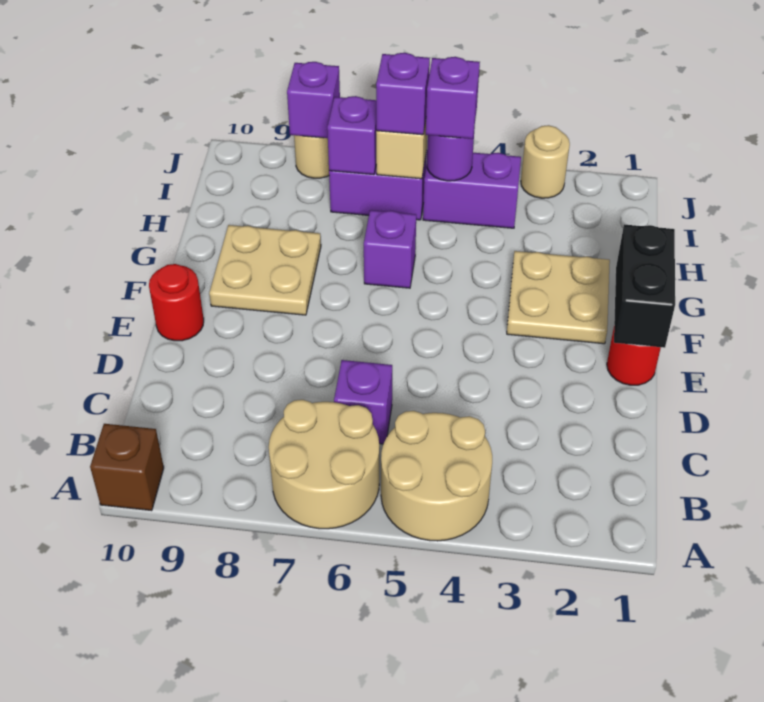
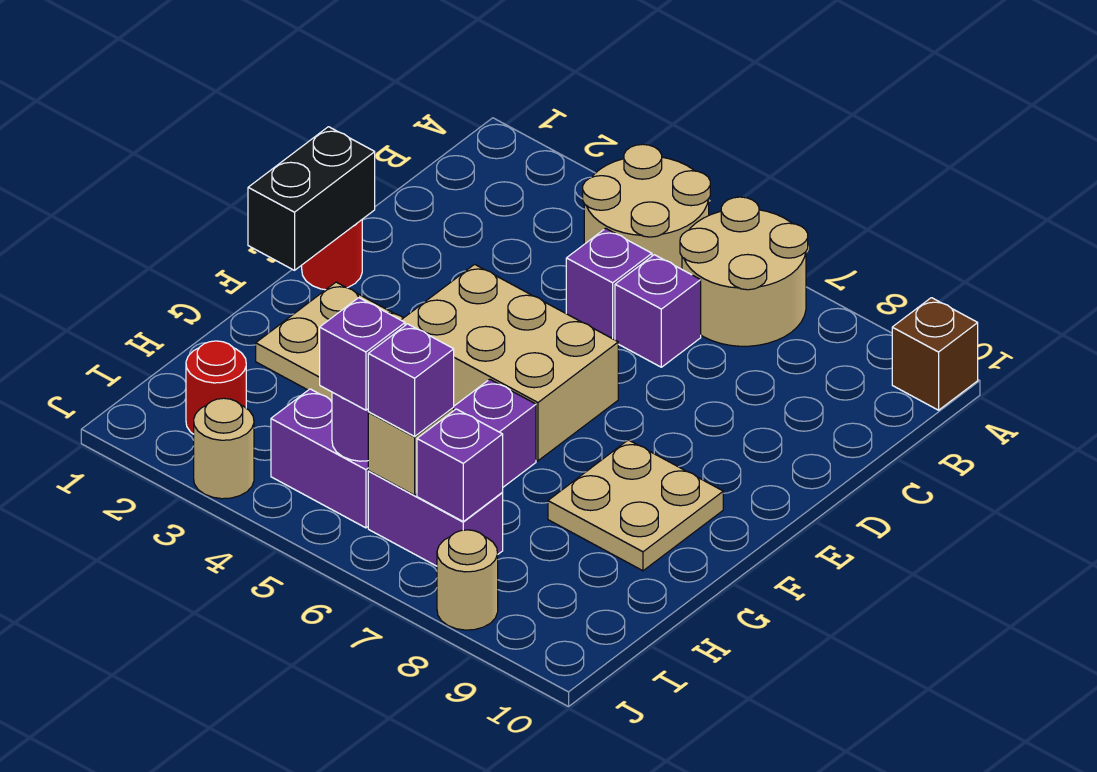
none -> tan brick E4:F6 level 1
red round brick E10 level 1 -> red round brick I2 level 1
purple brick J8 level 2 -> purple brick C5 level 1

